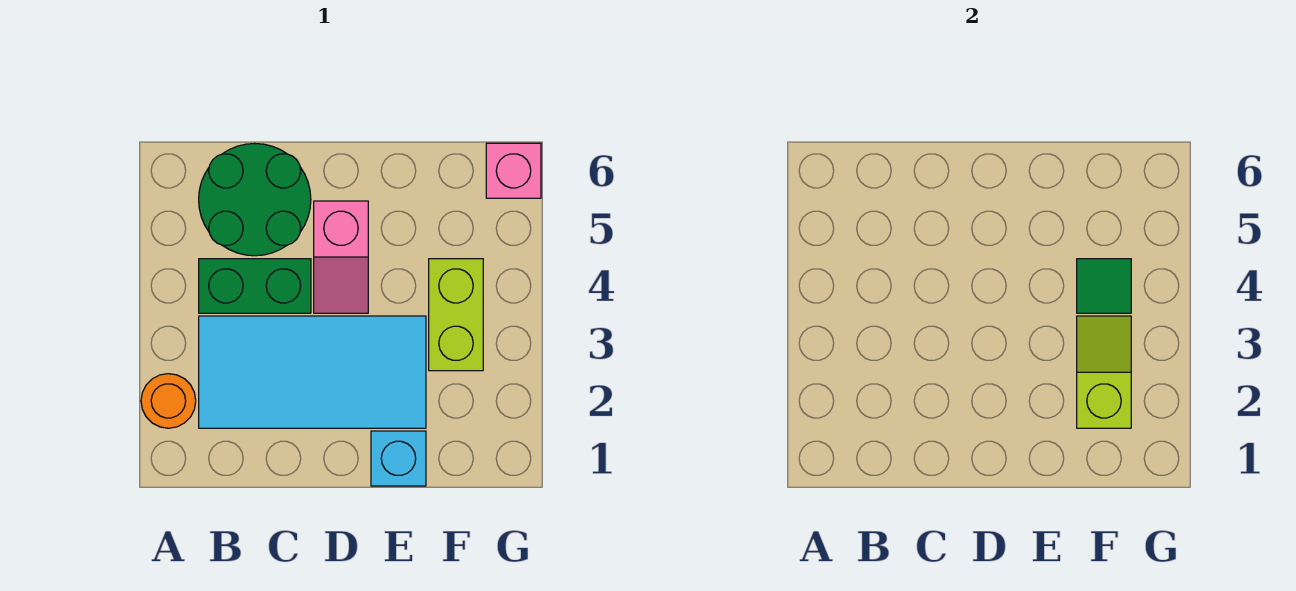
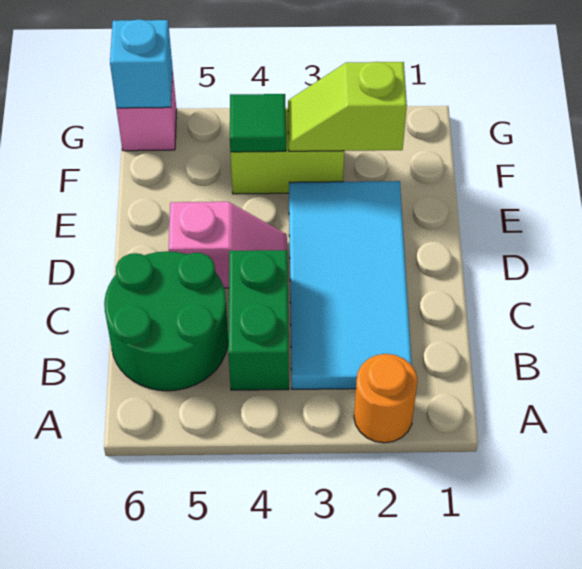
cyan brick E1 level 1 -> cyan brick G6 level 2

